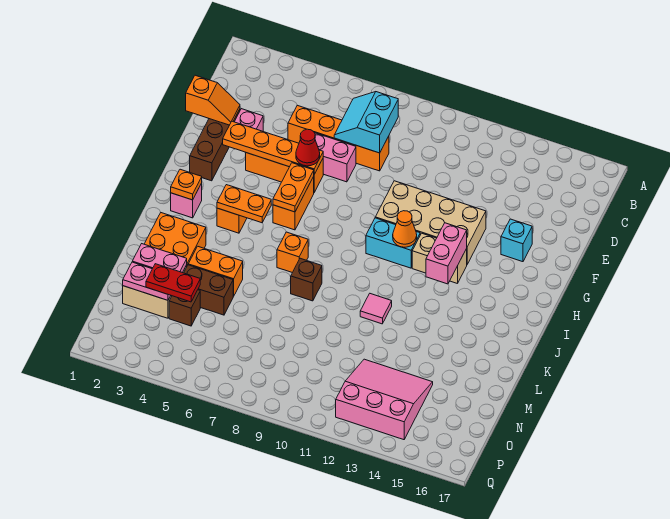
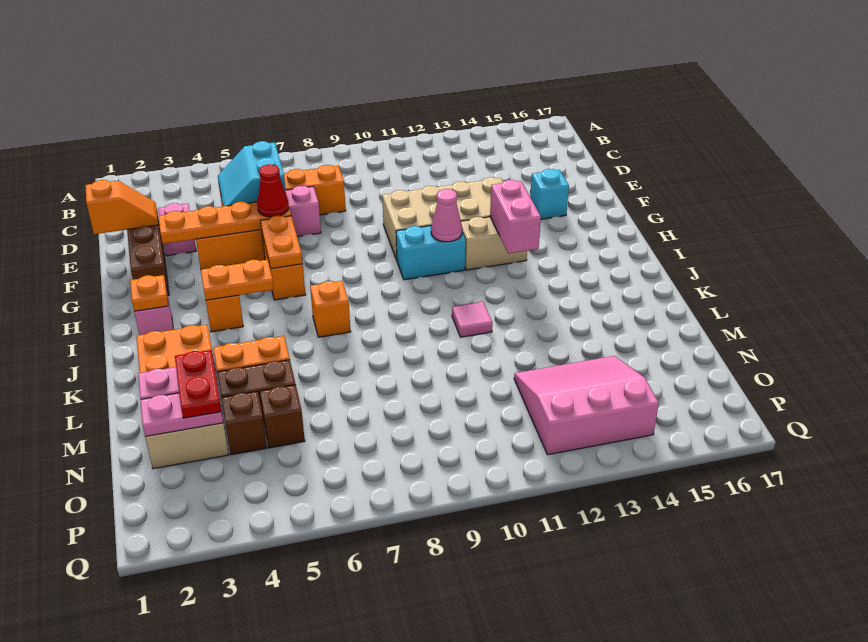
cyan slope C7:D8 level 2 top 8 -> cyan slope D5:E6 level 2 top 6
orange cone H11 level 2 -> pink cone H11 level 2
brown brick K8 level 1 -> brown brick N5 level 1
red plate N3:N4 level 3 -> red plate M3:N3 level 3

